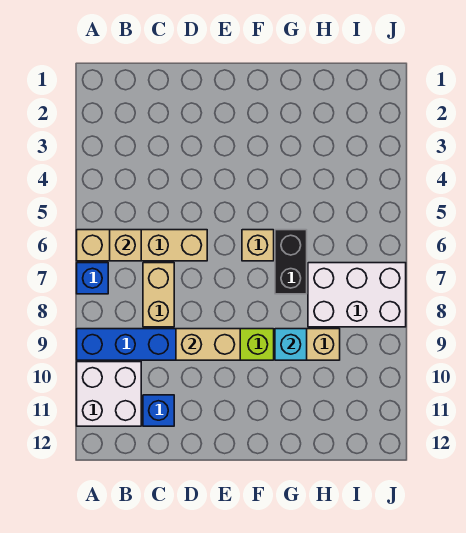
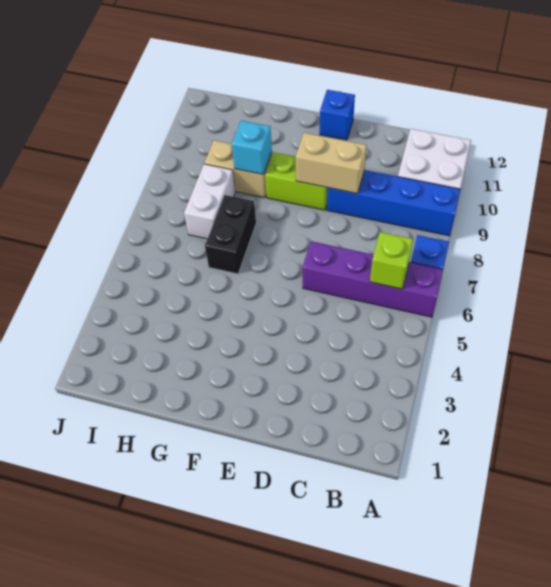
tan brick A6:D6 level 1 -> purple brick A6:D6 level 1
tan brick B6 level 2 -> lime brick B6 level 2
tan brick C7:C8 level 1 -> none
blue brick C11 level 1 -> blue brick E12 level 1
tan brick F6 level 1 -> none
white brick H7:J8 level 1 -> white brick H7:H8 level 1

